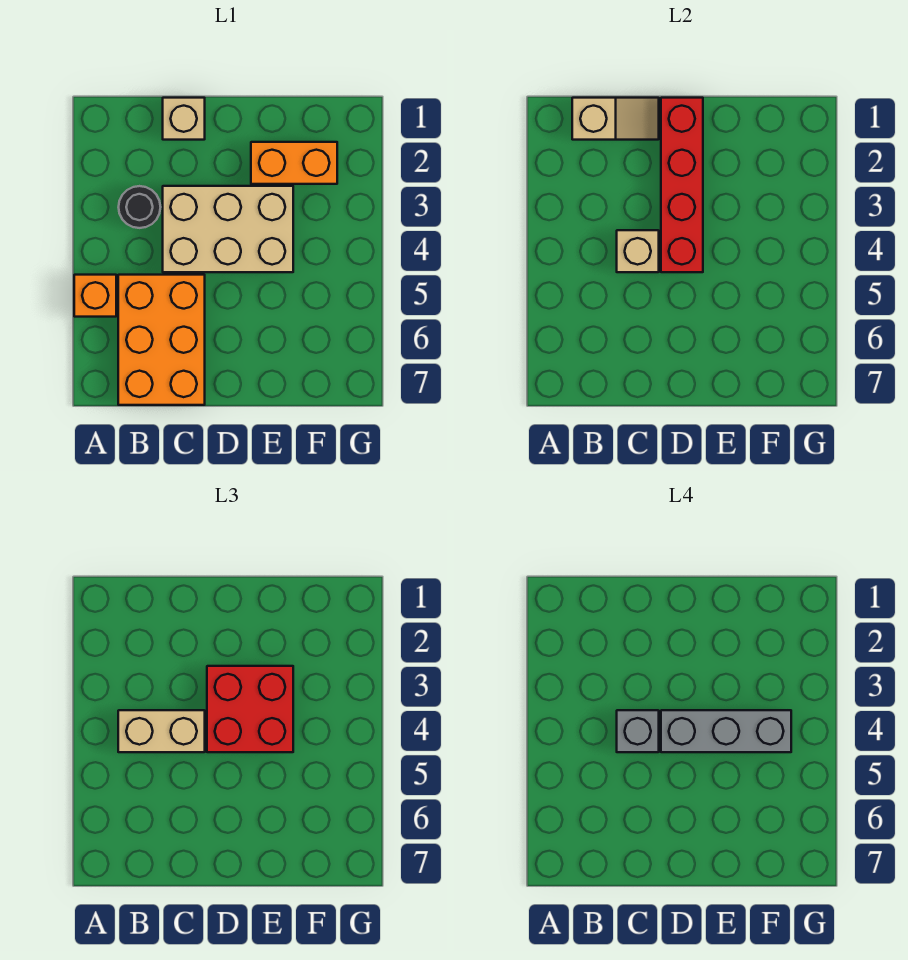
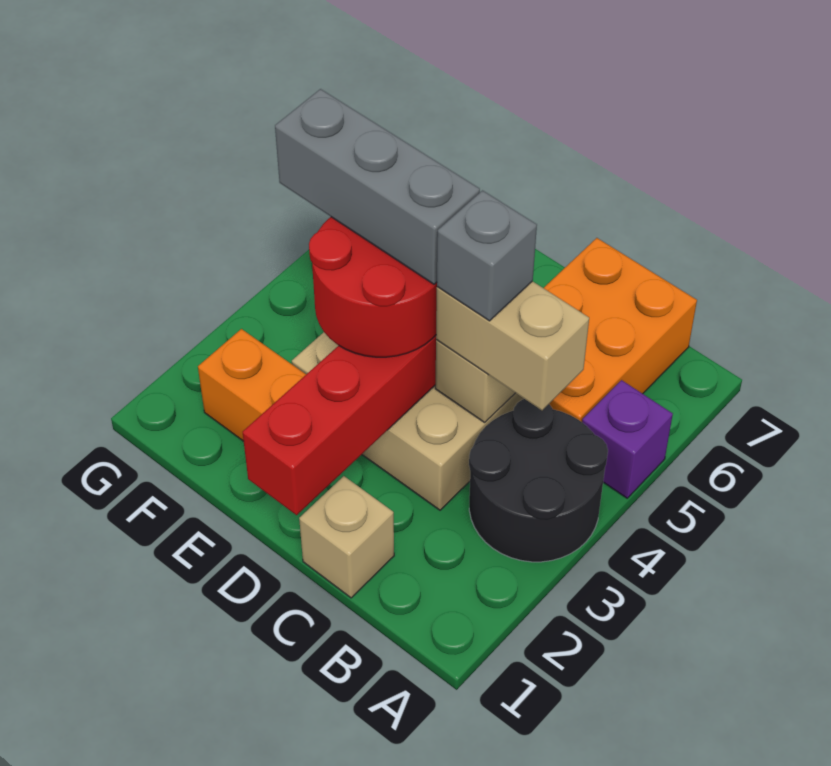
orange brick A5 level 1 -> purple brick A5 level 1
tan slope B1:C1 level 2 top B -> none
black round brick B3 level 1 -> black round brick A3:B4 level 1
red brick D3:E4 level 3 -> red round brick D3:E4 level 3

